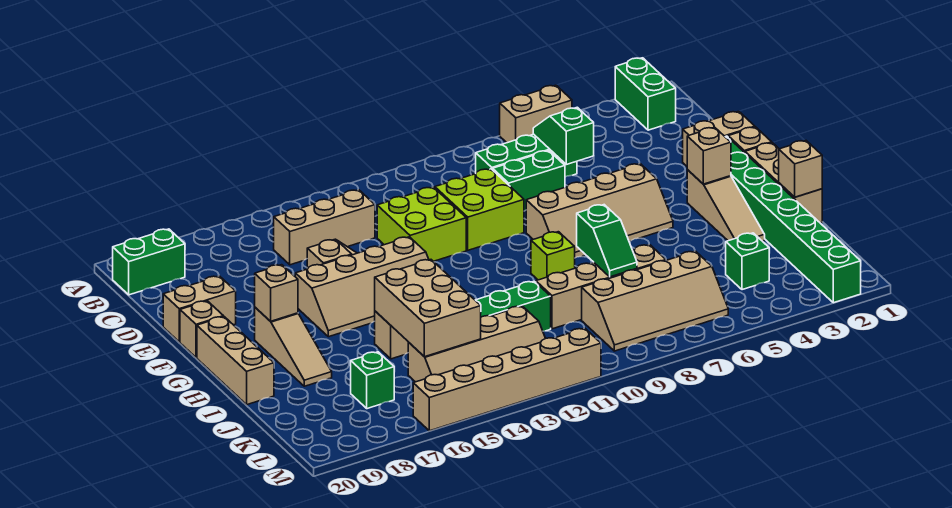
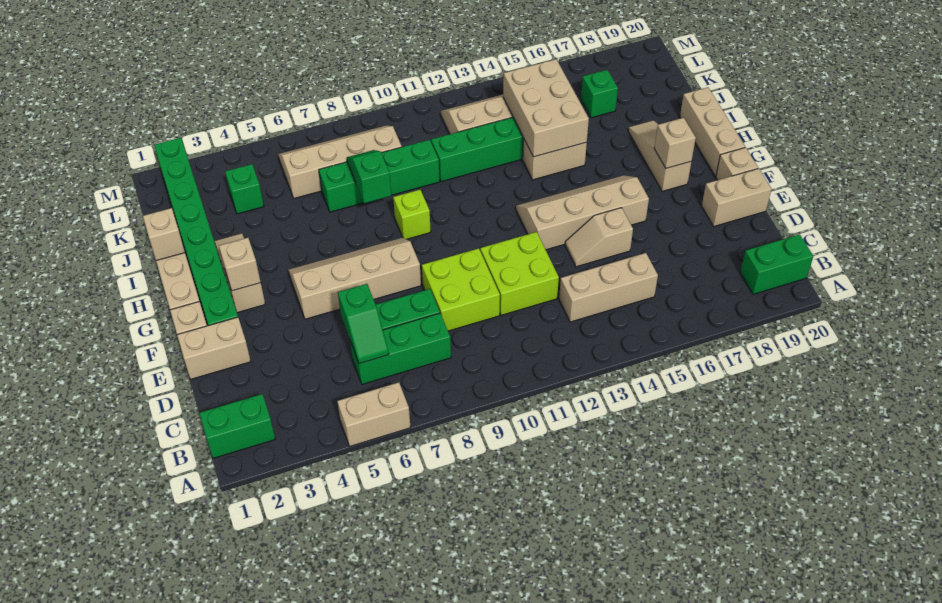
green brick A2:B2 level 1 -> green brick B1:B2 level 1
tan brick J7:J10 level 1 -> green brick J7:J10 level 1
tan brick M11:M16 level 1 -> none

